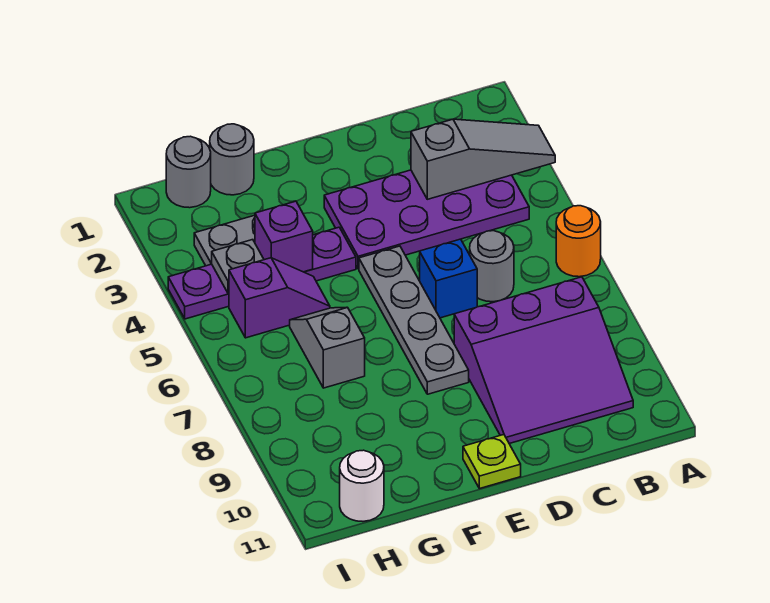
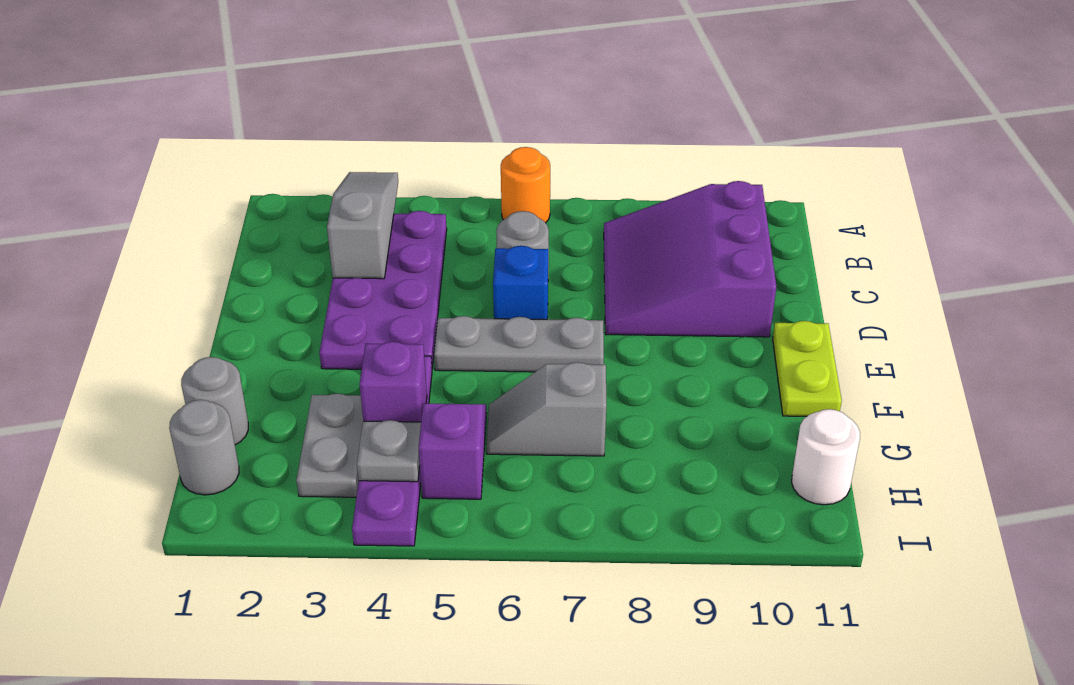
purple slope B8:D10 level 1 top 8 -> purple slope B8:D10 level 1 top 10
grey plate E5:E8 level 1 -> grey plate E5:E7 level 1
lime plate E11 level 1 -> lime plate E11:F11 level 1

